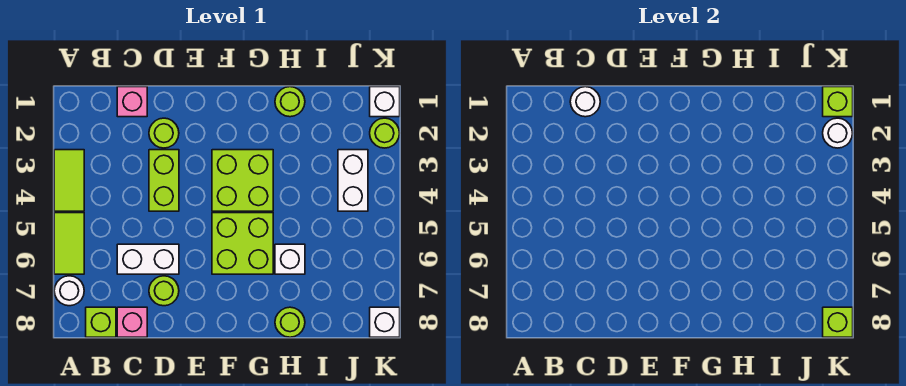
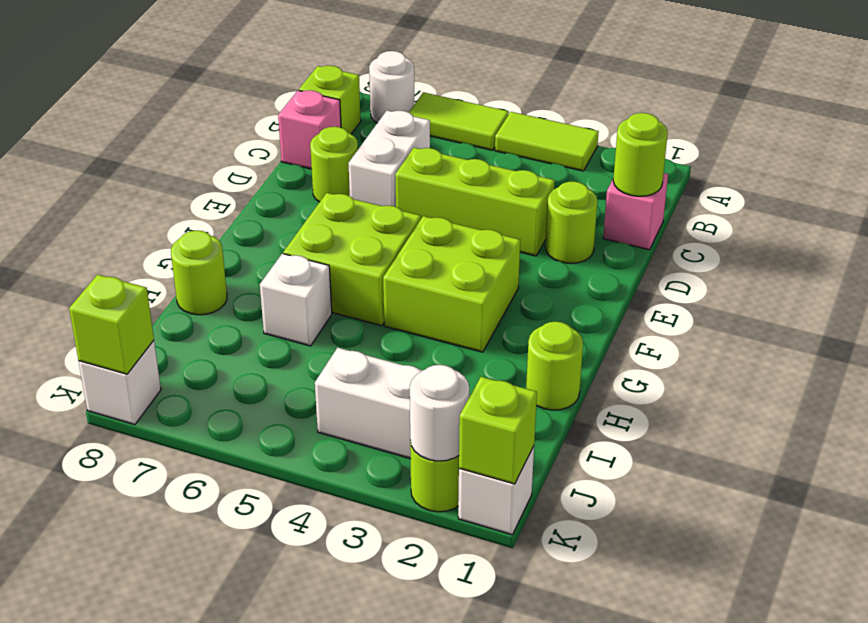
white round brick C1 level 2 -> lime round brick C1 level 2
lime brick D3:D4 level 1 -> lime brick D3:D5 level 1

